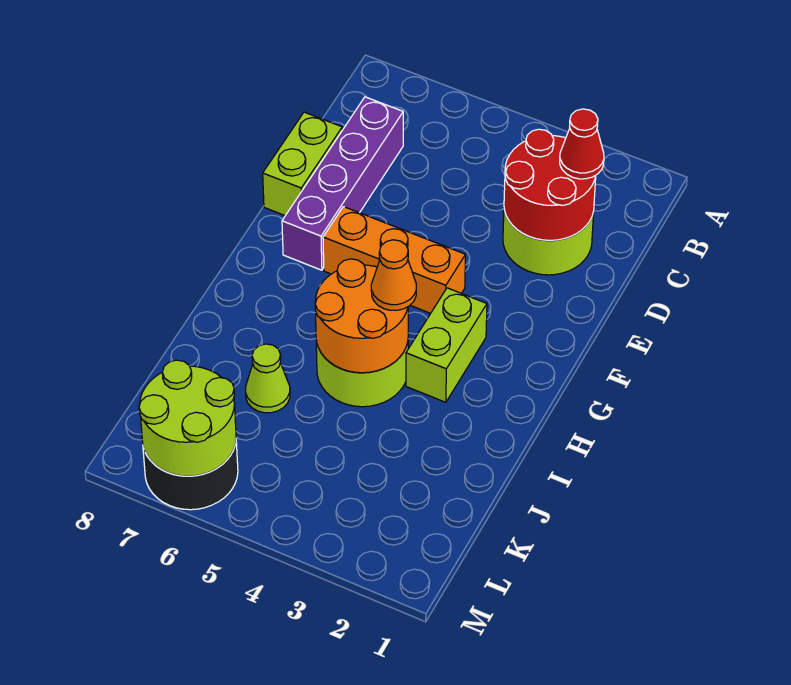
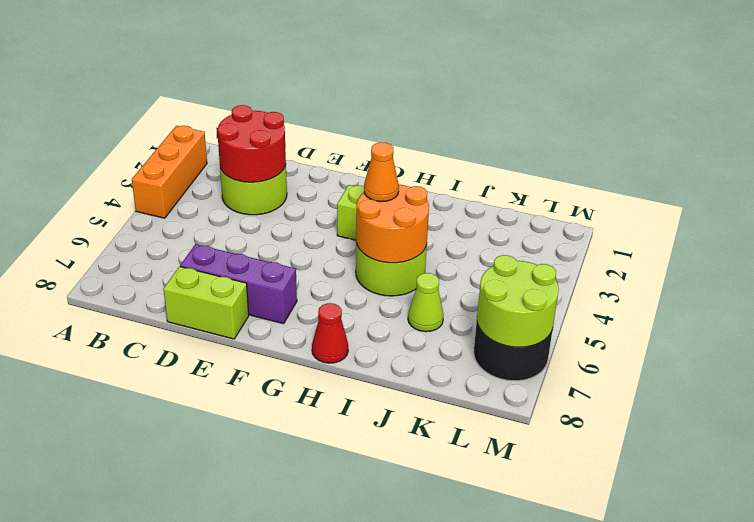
red cone C2 level 3 -> red cone H8 level 1
purple brick C7:F7 level 1 -> purple brick D7:F7 level 1
orange brick F4:F6 level 1 -> orange brick A2:A4 level 1

